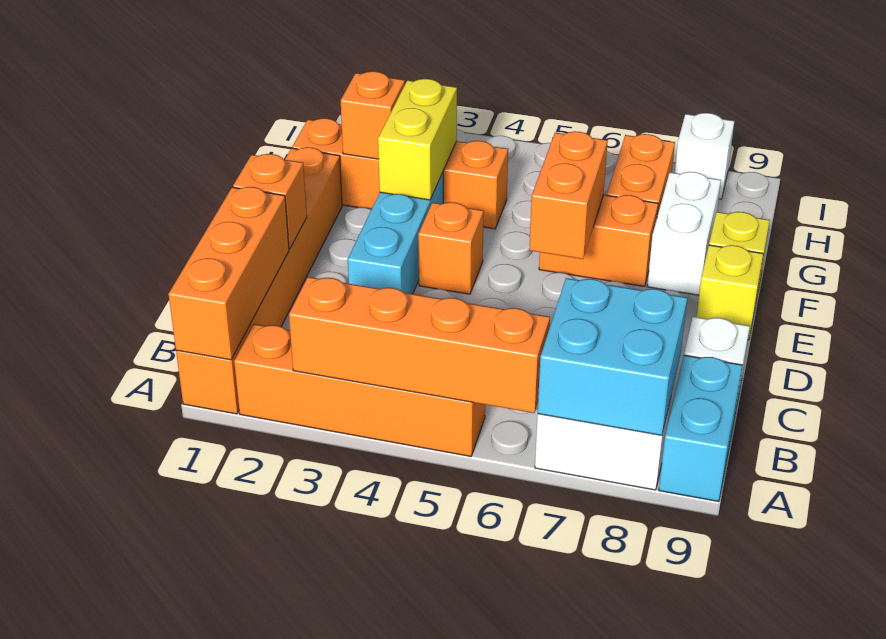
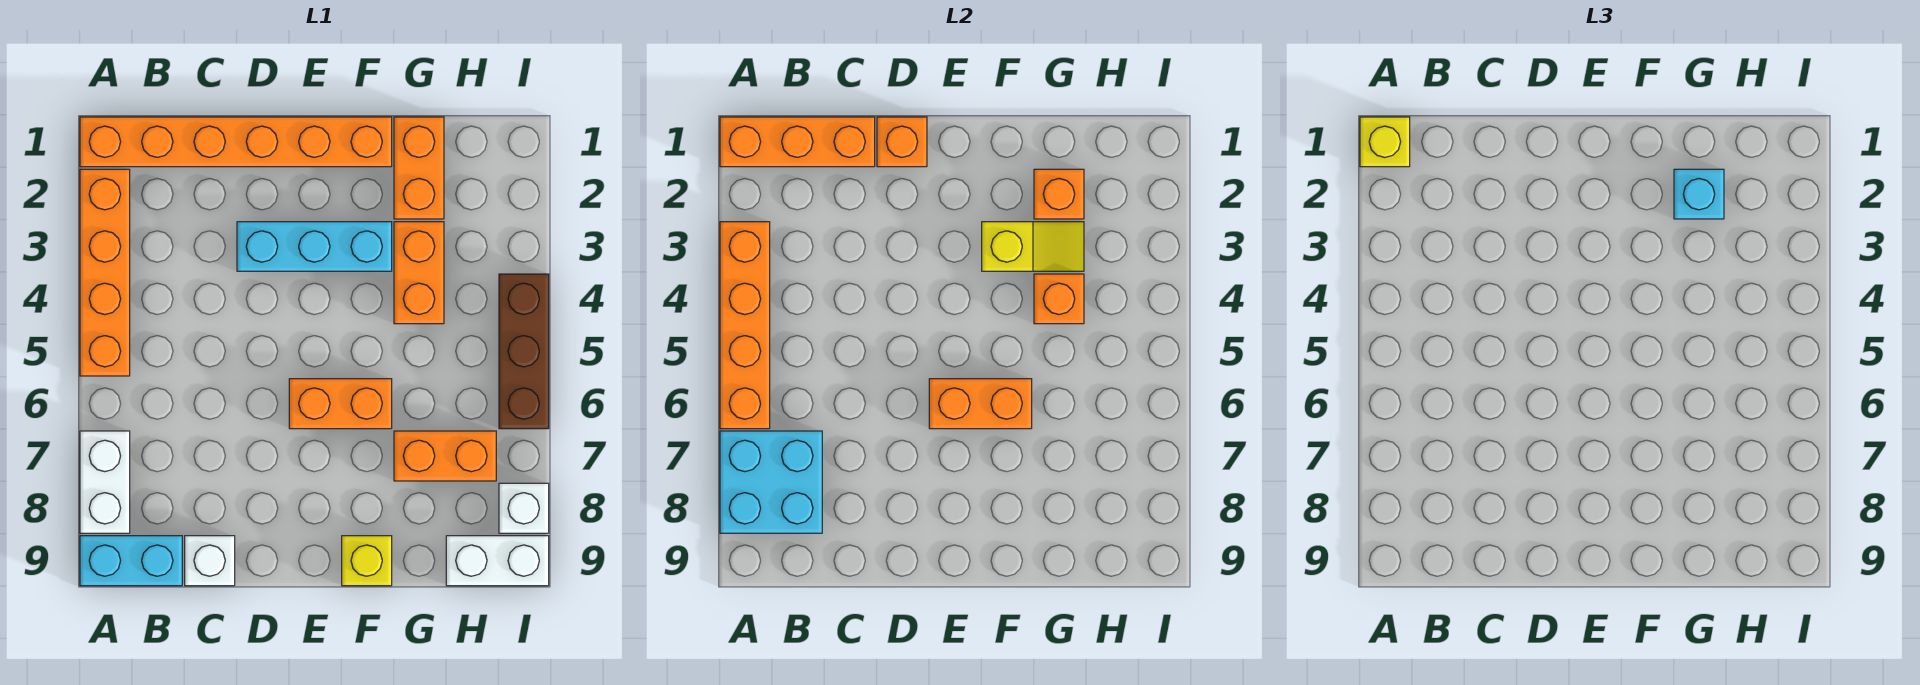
orange brick E4 level 1 -> orange brick G4 level 2
yellow brick E9 level 1 -> yellow brick A1 level 3
yellow brick F3:G3 level 2 -> yellow slope F3:G3 level 2 top F
orange brick F6:F7 level 1 -> orange brick E6:F6 level 1
white brick F8:G8 level 1 -> white brick H9:I9 level 1
none -> cyan brick G2 level 3
none -> brown brick I4:I6 level 1

